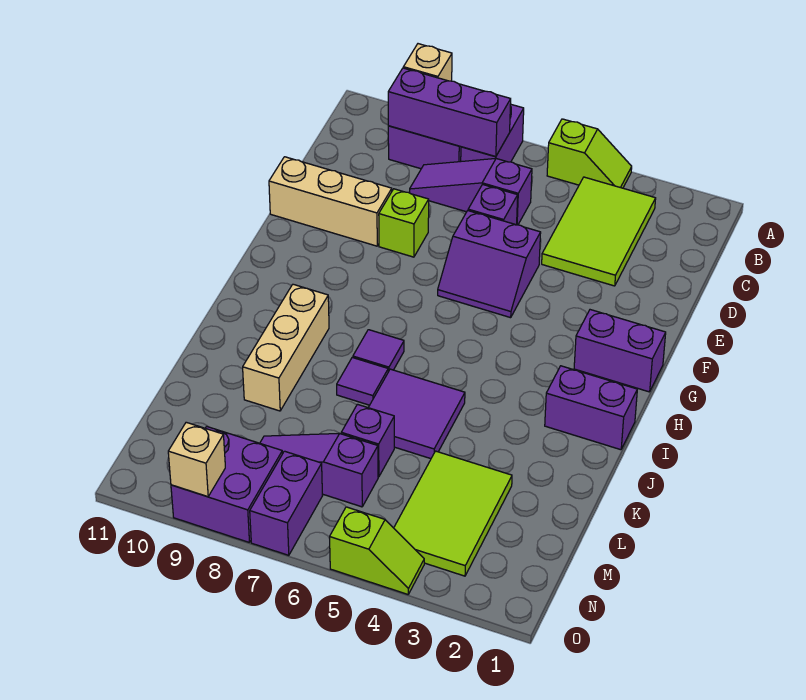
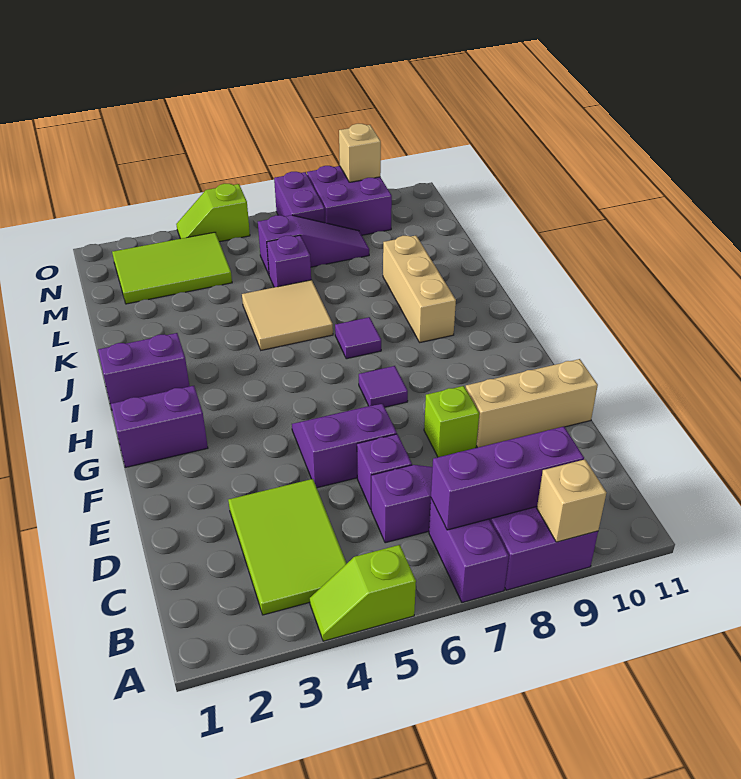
purple tile J5:K6 level 1 -> tan tile J5:K6 level 1
purple tile J7 level 1 -> purple tile G7 level 1
lime tile L3:N4 level 1 -> lime tile M2:N4 level 1

